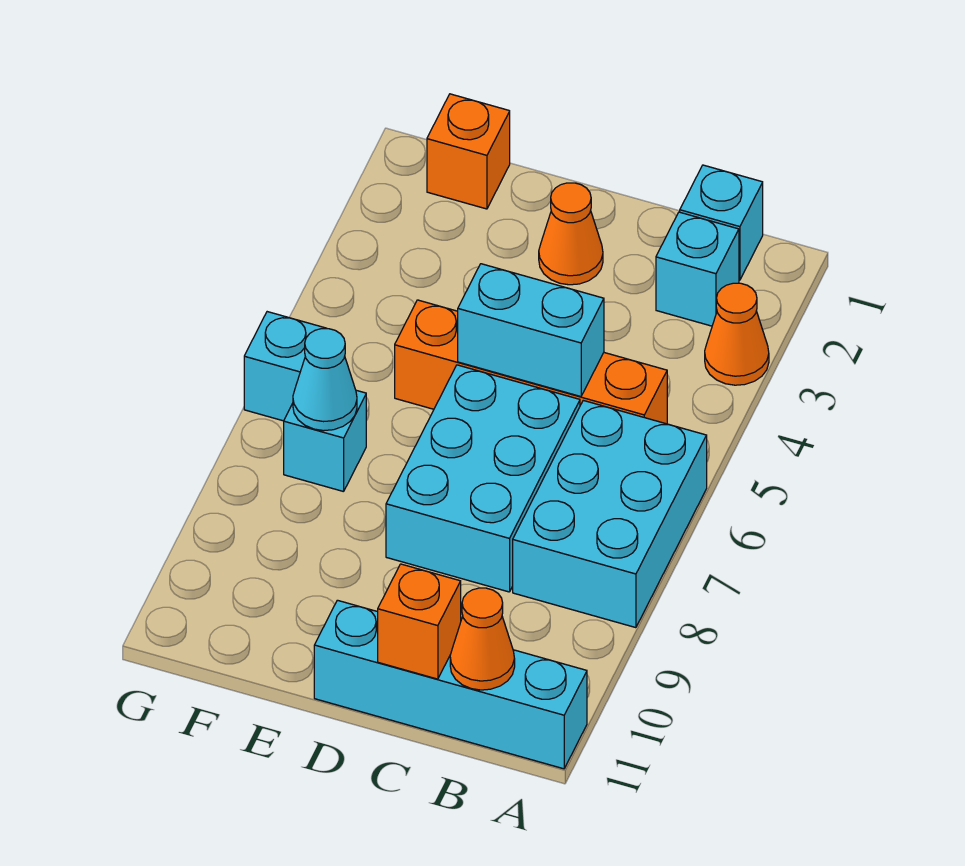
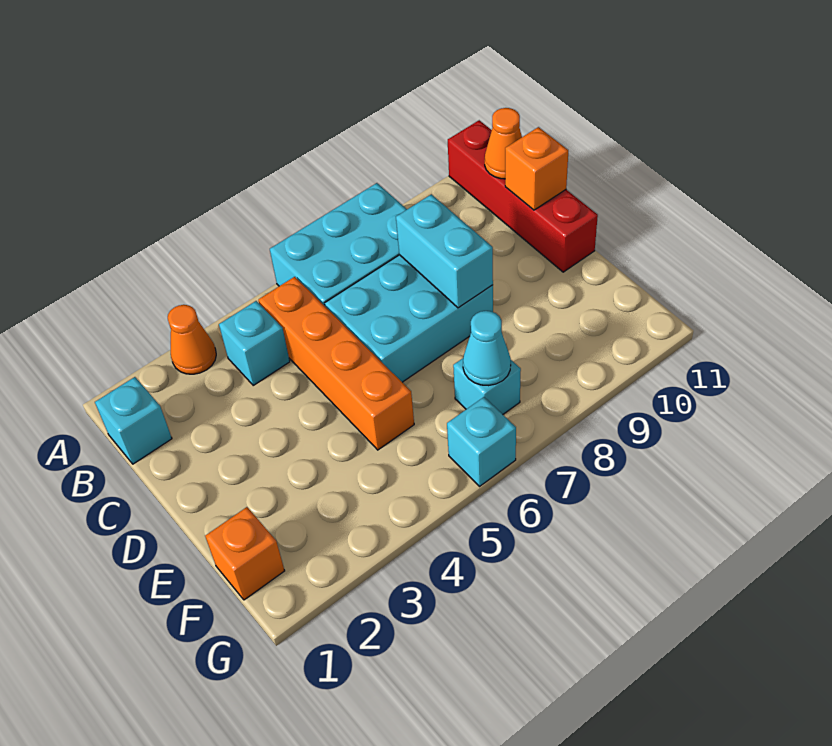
cyan brick A11:D11 level 1 -> red brick A11:D11 level 1
cyan brick B2 level 1 -> cyan brick B4 level 1
cyan brick C5:D5 level 2 -> cyan brick C8:D8 level 2
orange cone D2 level 1 -> none

